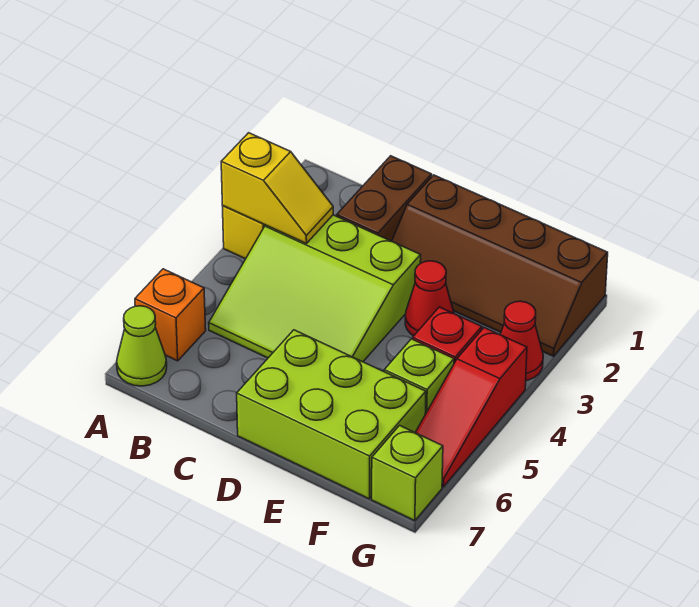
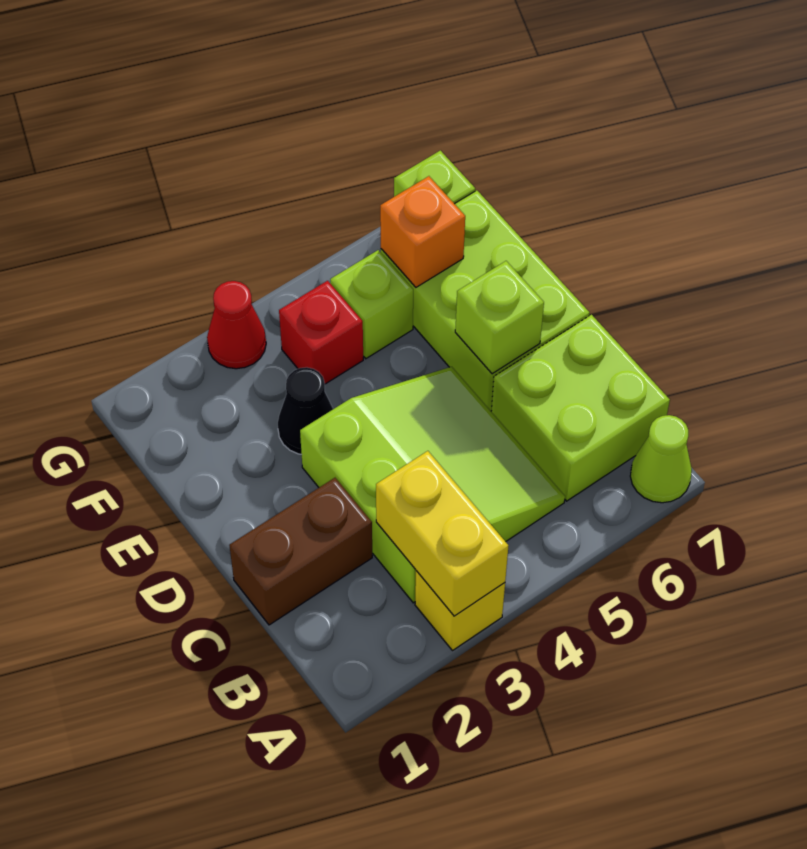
yellow slope A3:B3 level 2 top A -> yellow brick A3:B3 level 2
orange brick A6 level 1 -> orange brick F6 level 2
none -> lime brick B6:C7 level 1
brown slope D1:G2 level 1 top 1 -> none
none -> lime brick D6 level 2
red cone E3 level 1 -> black cone E3 level 1
red slope G4:G6 level 1 top 4 -> none

